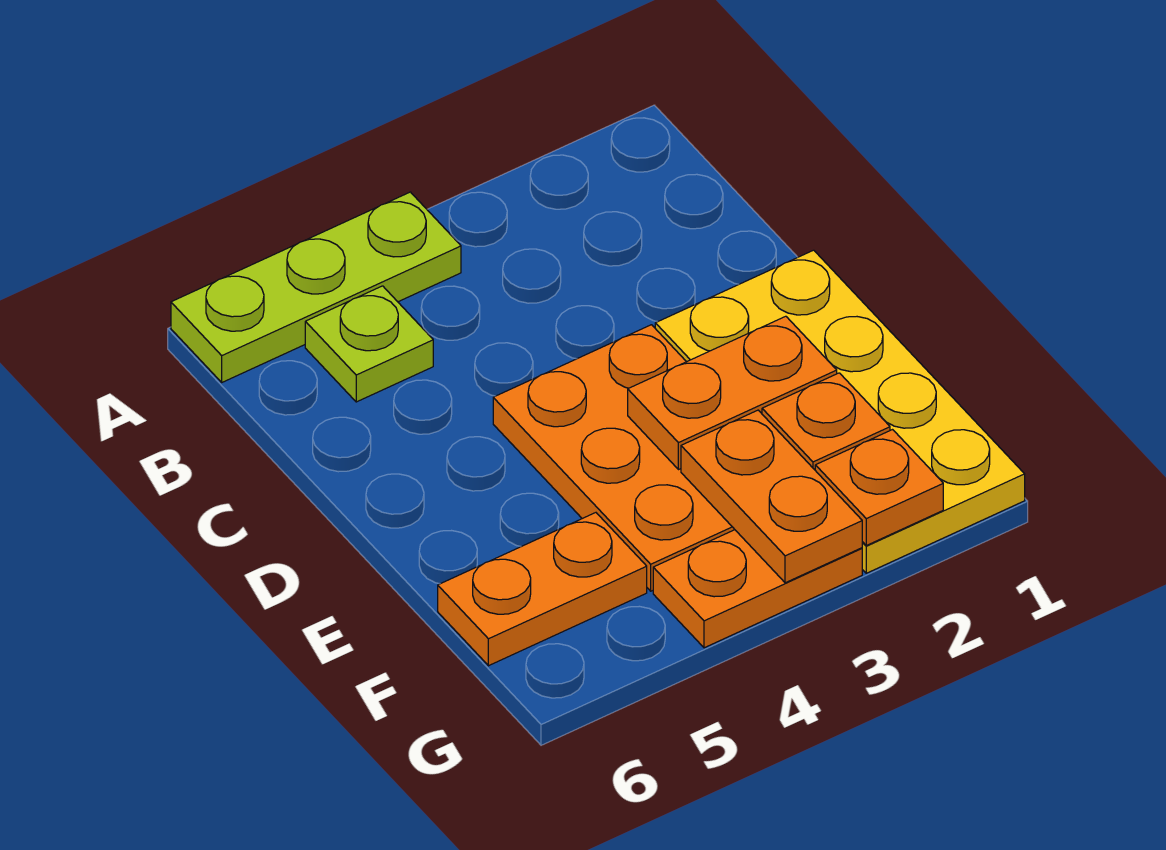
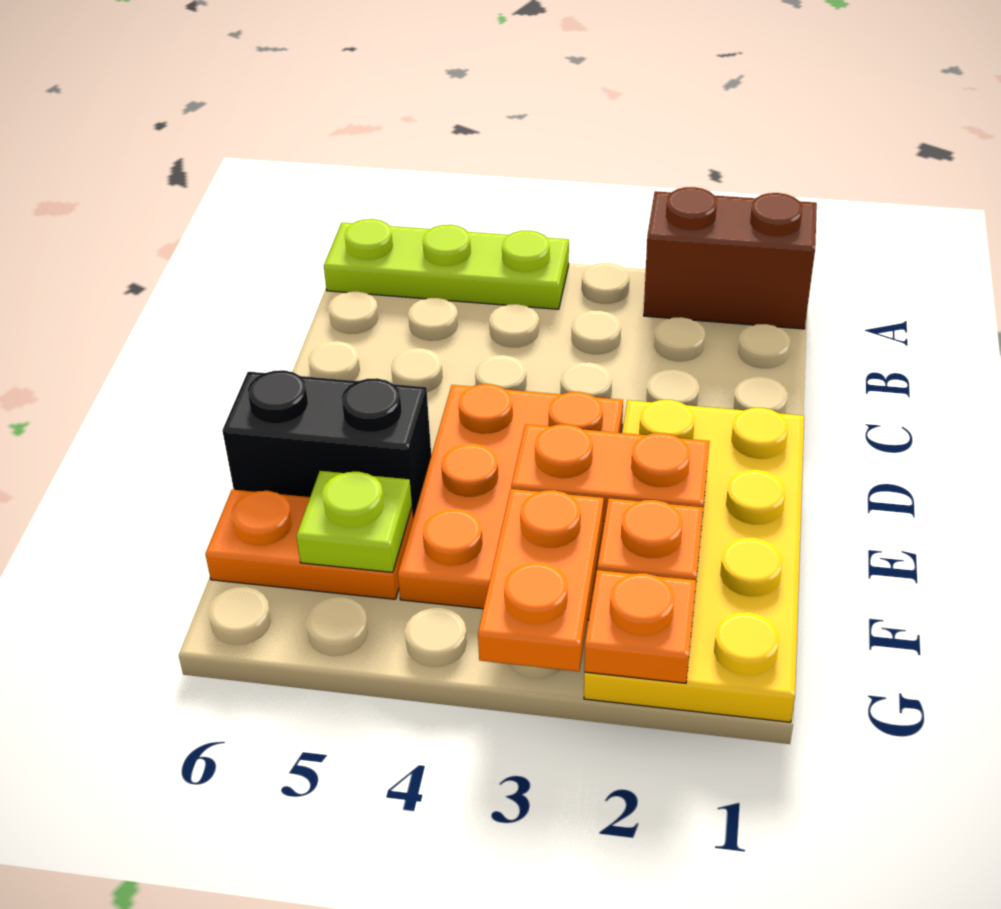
none -> brown brick A1:A2 level 1
lime plate B5 level 1 -> lime plate F5 level 2
none -> black brick E5:E6 level 1
orange plate G3:G4 level 1 -> none

